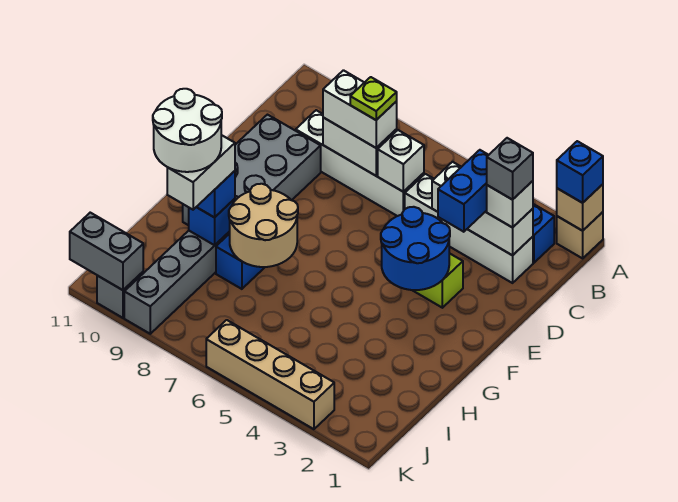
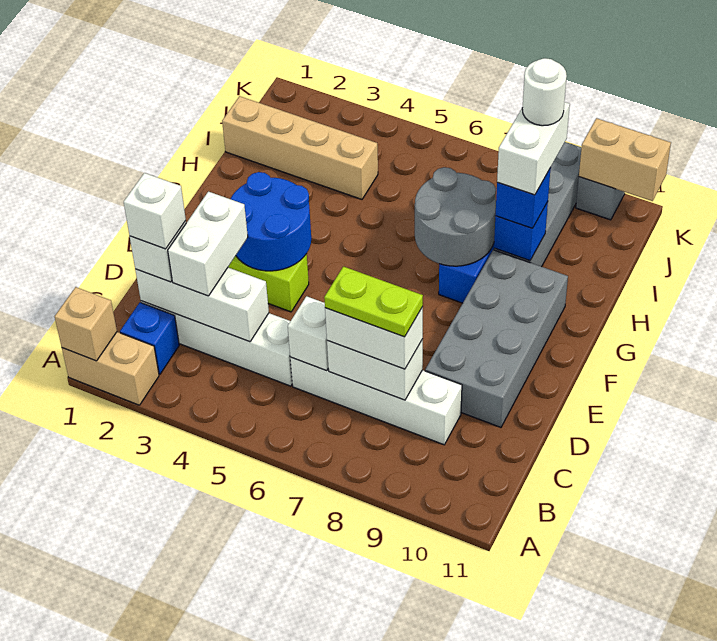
tan brick A1 level 1 -> tan brick A1:A2 level 1
blue brick A1 level 3 -> none
grey brick C2 level 4 -> white brick C2 level 4
blue brick C3:D3 level 3 -> white brick C3:D3 level 3
lime plate C7 level 4 -> lime plate C7:C8 level 4
tan round brick G7:H8 level 2 -> grey round brick G7:H8 level 2
white round brick H9:I10 level 5 -> white round brick I9 level 5
tan brick K3:K6 level 1 -> tan brick I1:I4 level 1
grey brick K10:K11 level 2 -> tan brick K10:K11 level 2

